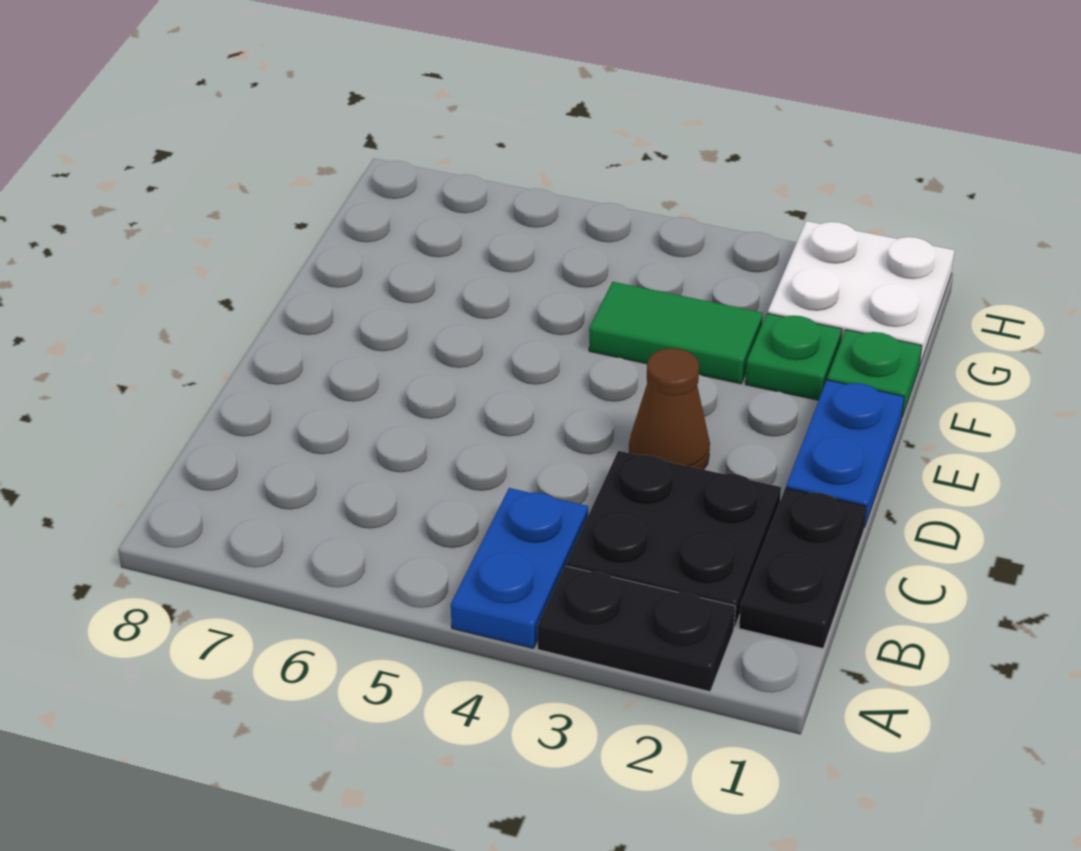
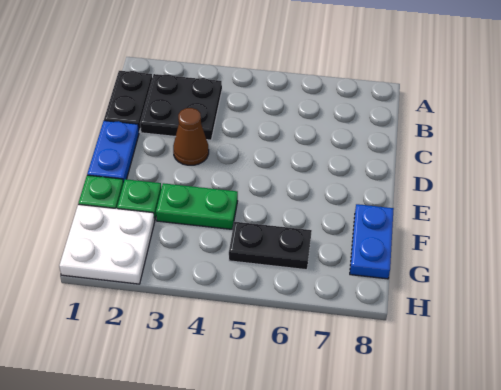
black plate A2:A3 level 1 -> black plate G5:G6 level 1
blue plate A4:B4 level 1 -> blue plate F8:G8 level 1
green tile F3:F4 level 1 -> green plate F3:F4 level 1

